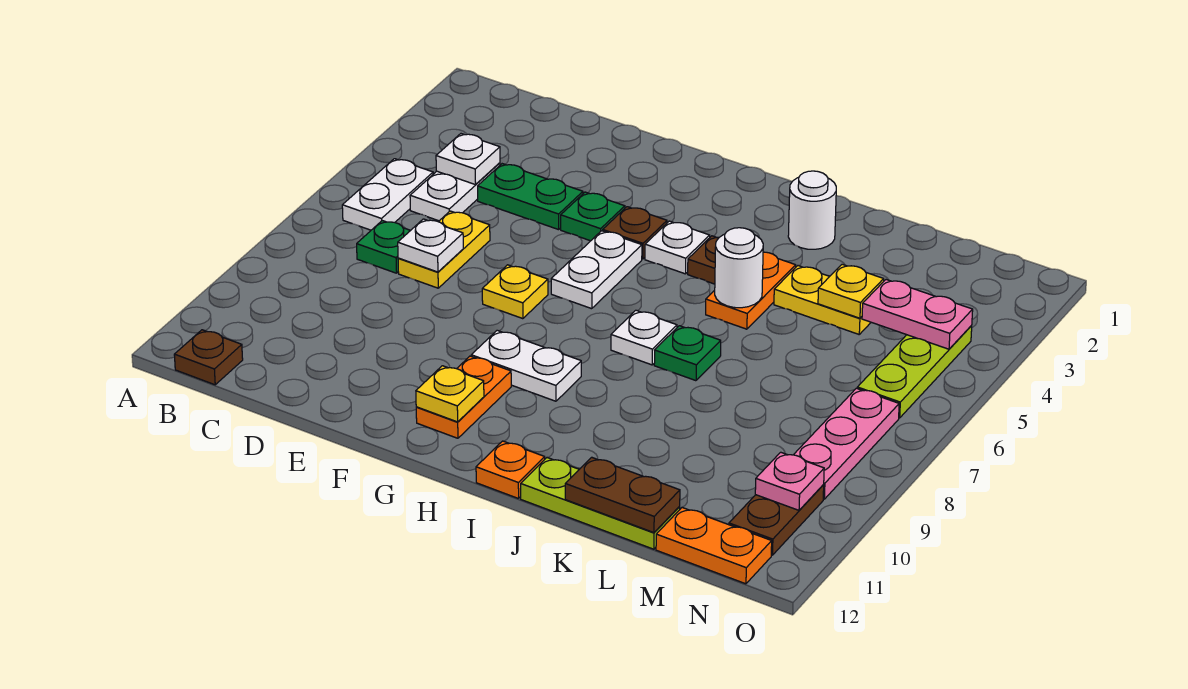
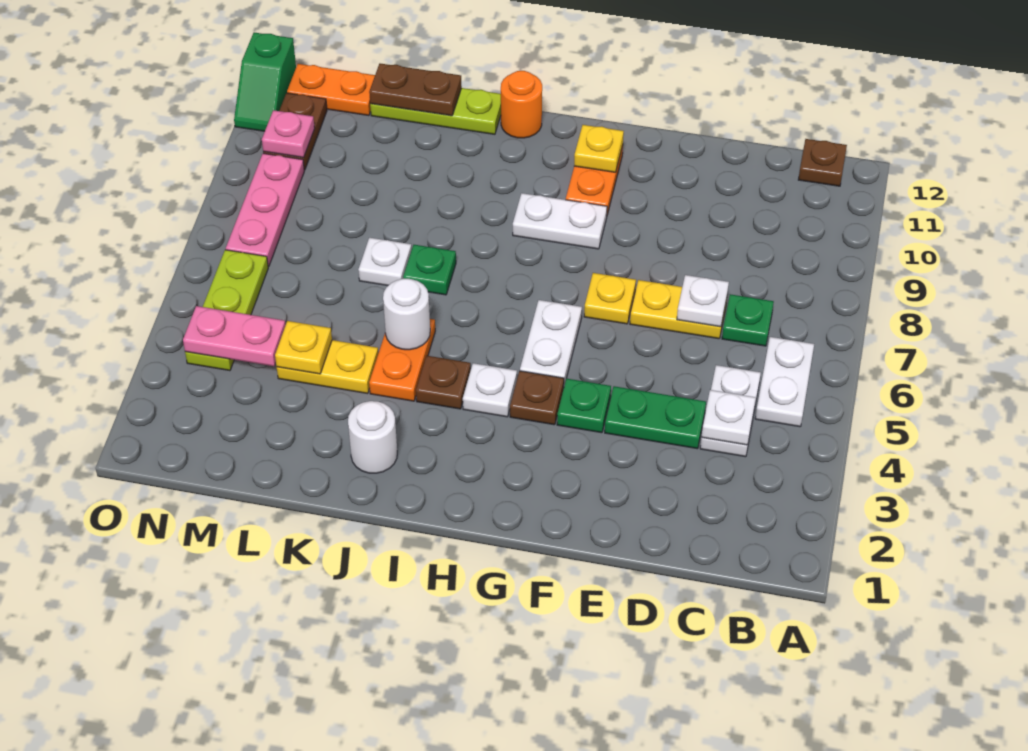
yellow plate D6:D7 level 1 -> yellow plate D7:E7 level 1
white plate I7 level 1 -> white plate K7 level 1
orange plate I12 level 1 -> orange round brick I12 level 1
none -> green slope O11:O12 level 1 top 12

